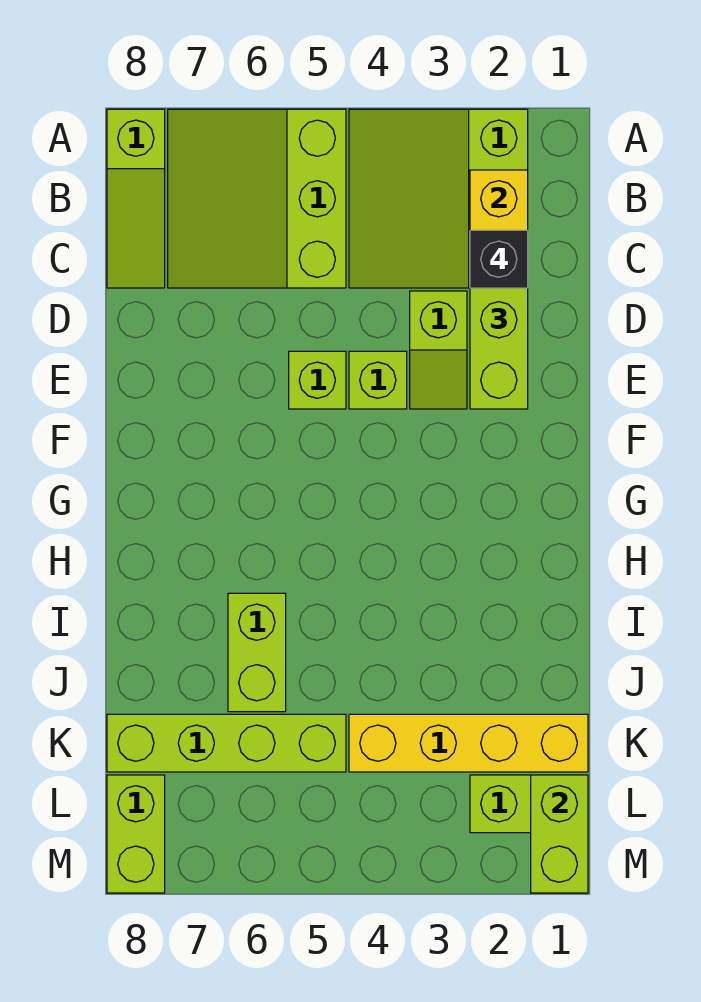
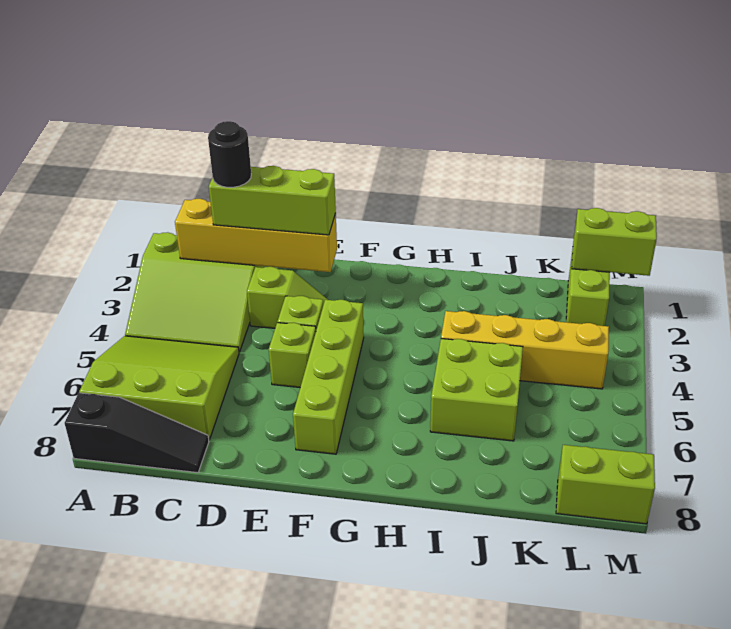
lime slope A5:C7 level 1 top 5 -> lime slope A5:C7 level 1 top 7
lime slope A8:C8 level 1 top A -> black slope A8:C8 level 1 top A
black brick C2 level 4 -> black round brick C2 level 4
lime brick I6:J6 level 1 -> lime brick I5:J6 level 1
yellow brick K1:K4 level 1 -> yellow brick I4:L4 level 1
lime brick K5:K8 level 1 -> lime brick F4:F7 level 1

